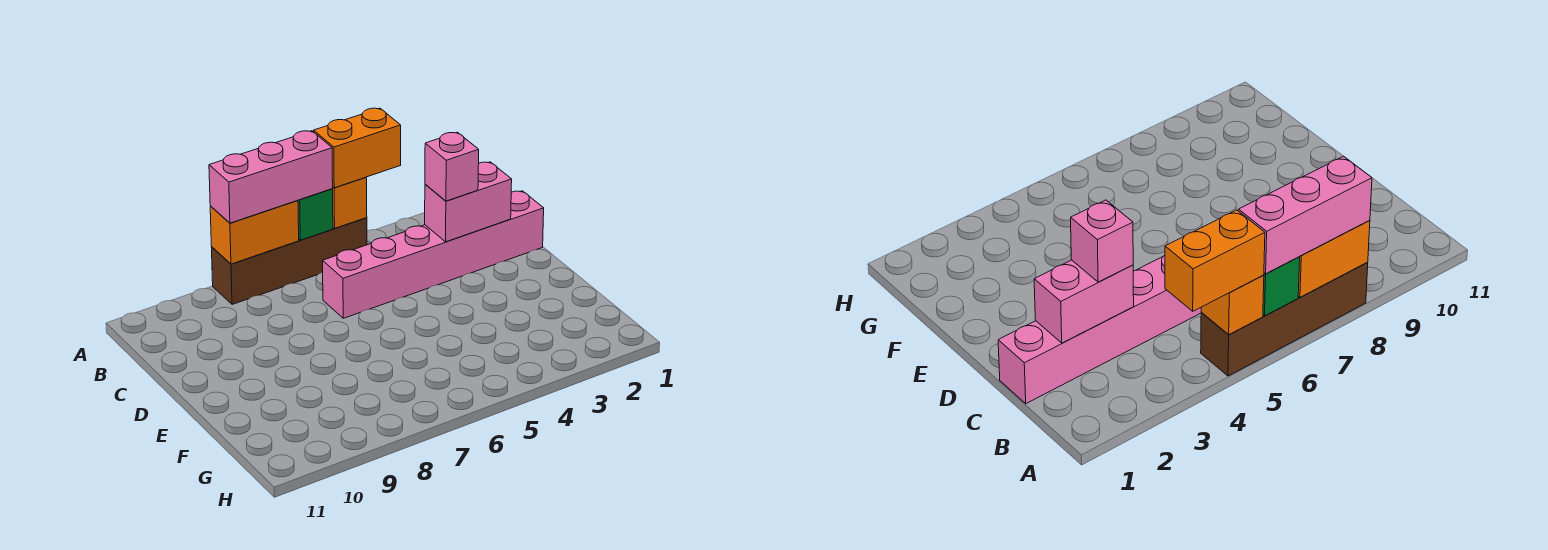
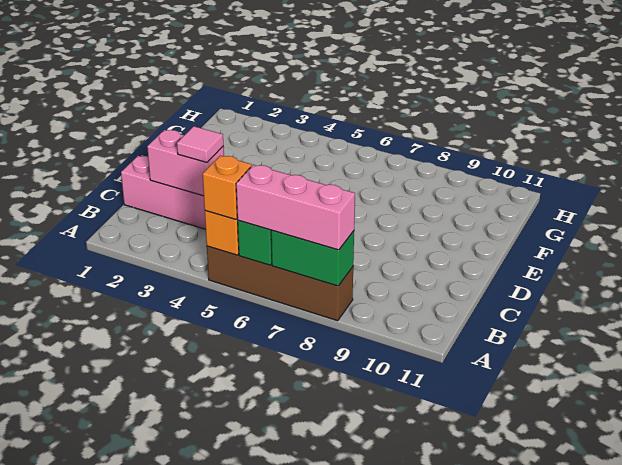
orange brick A4:A5 level 3 -> orange brick A5 level 3
orange brick A7:A8 level 2 -> green brick A7:A8 level 2
pink brick C3 level 3 -> pink tile C3 level 3

